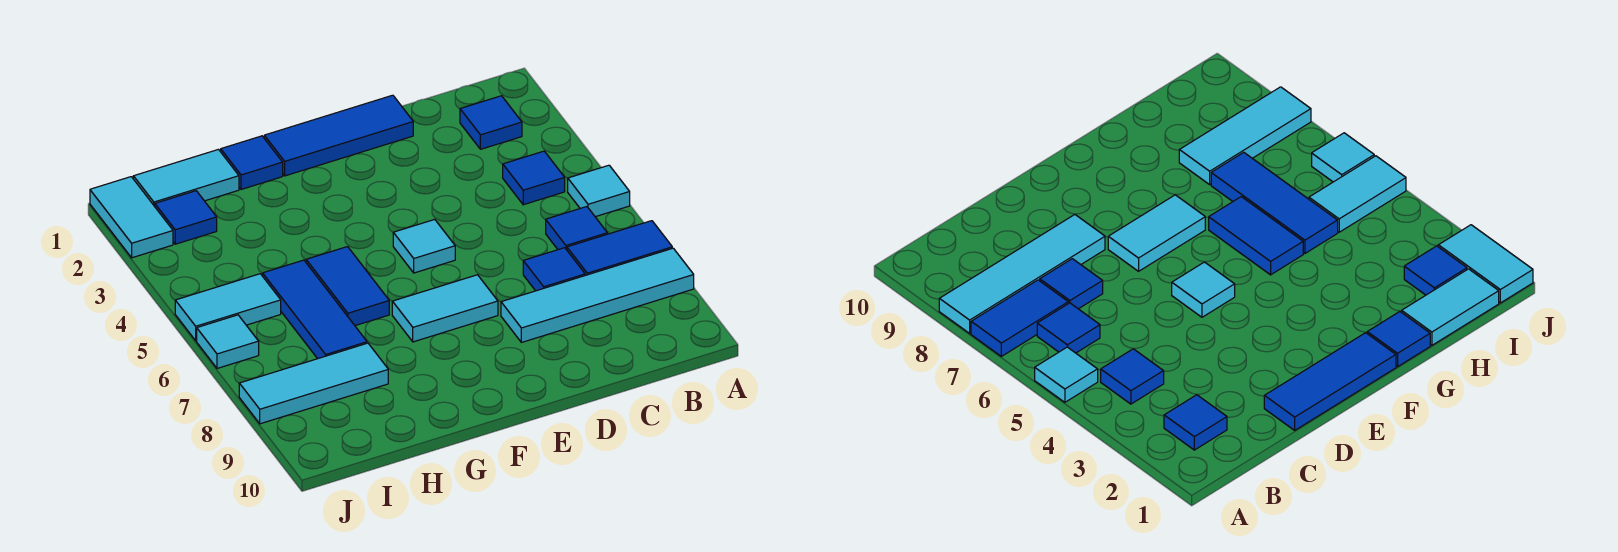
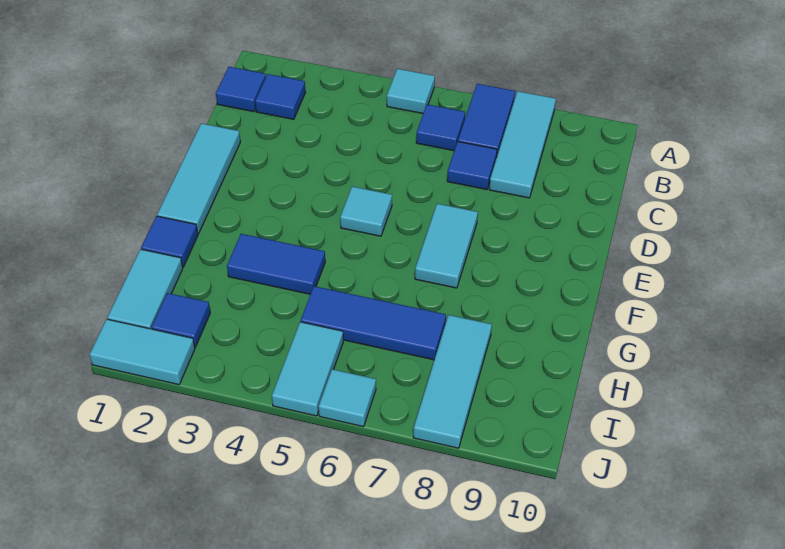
cyan tile A8:D8 level 1 -> cyan tile A8:C8 level 1
blue tile B4 level 1 -> blue tile B1 level 1
blue tile D1:F1 level 1 -> cyan tile D1:F1 level 1
blue tile G5:G6 level 1 -> blue tile G3:G4 level 1

